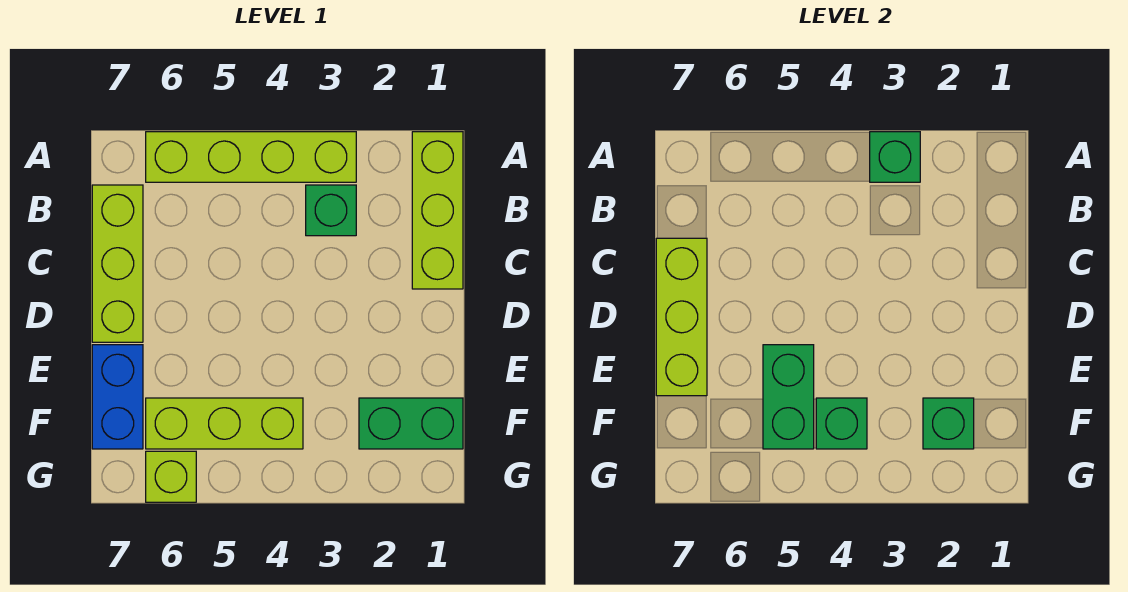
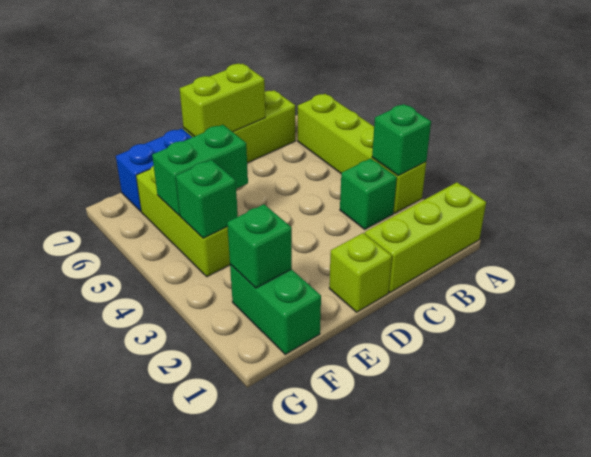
lime brick C7:E7 level 2 -> lime brick C7:D7 level 2
lime brick G6 level 1 -> lime brick D1 level 1

